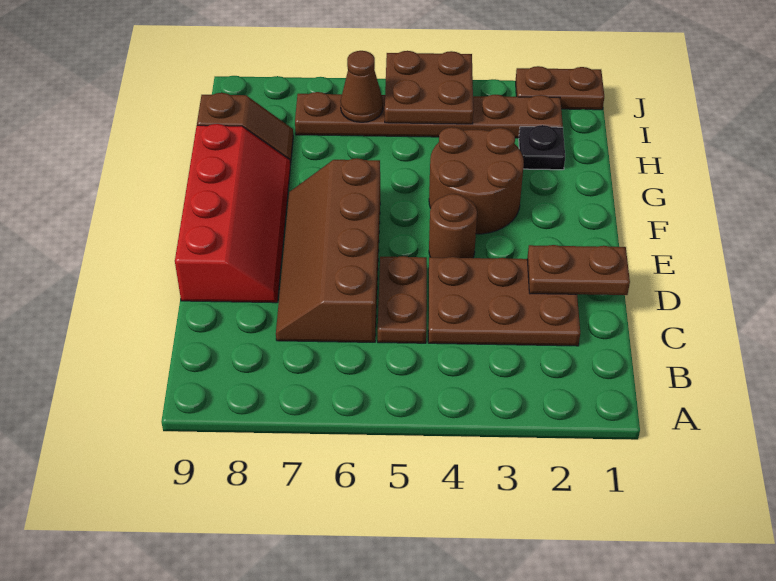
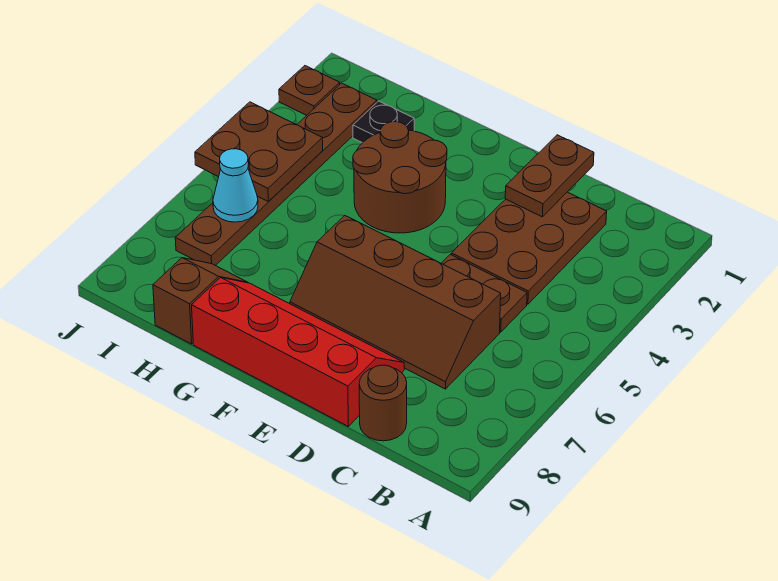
brown round brick E4 level 1 -> brown round brick C9 level 1
brown cone I6 level 2 -> cyan cone I6 level 2
brown plate J1:J2 level 1 -> brown plate J2 level 1

